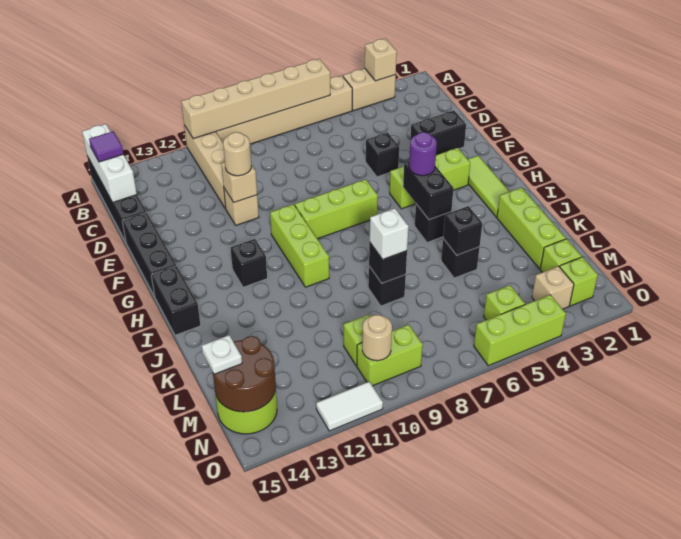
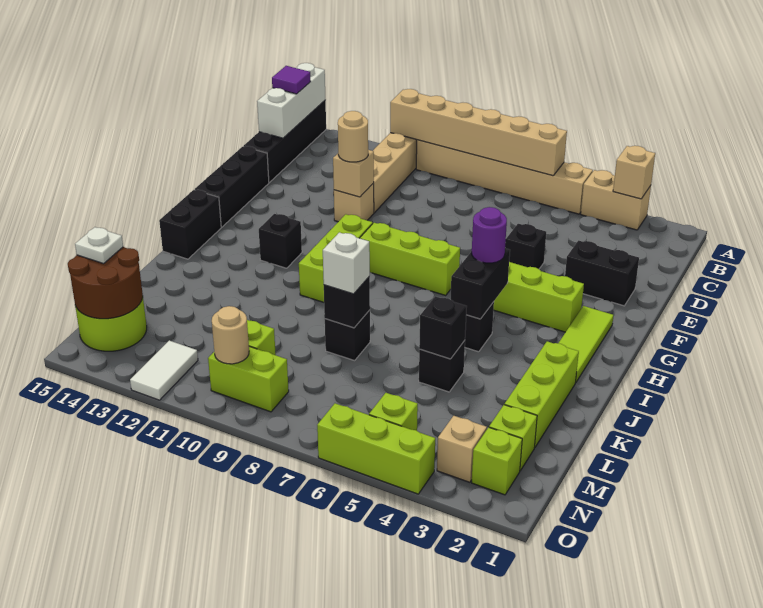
white tile O11:O12 level 1 -> white tile N12:O12 level 1

